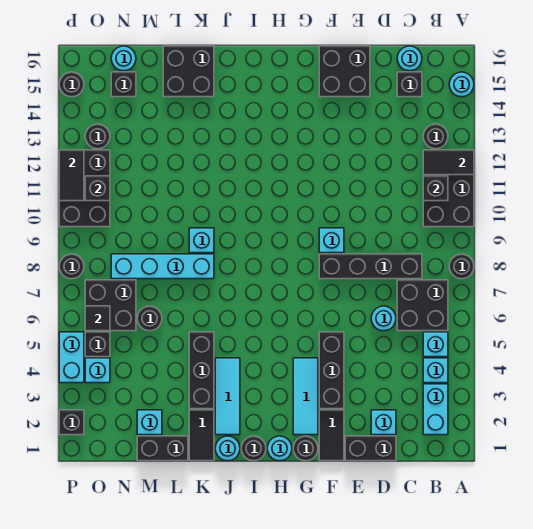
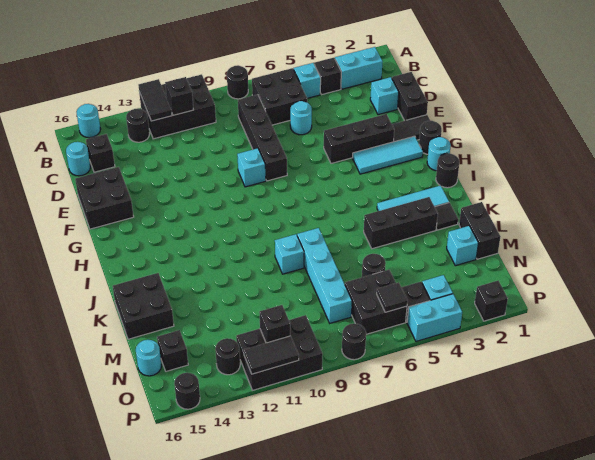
cyan brick B4 level 1 -> black brick B4 level 1
cyan round brick J1 level 1 -> none
black tile K1:K2 level 1 -> black tile K2 level 1

